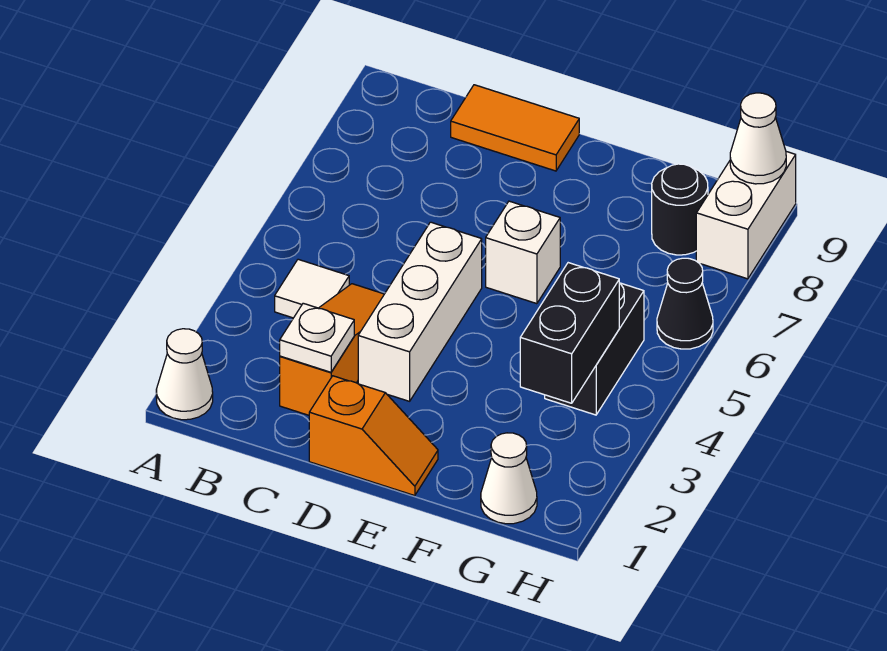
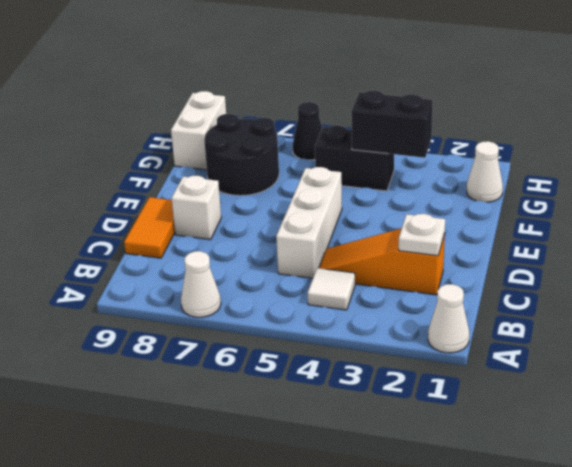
orange slope D1:E1 level 1 top D -> none
white brick D3:D5 level 1 -> white brick C5:E5 level 1
white brick E6 level 1 -> white brick D8 level 1
black round brick G8 level 1 -> black round brick F7:G8 level 1
white brick H8:H9 level 1 -> white brick G9:H9 level 1
white cone H9 level 2 -> white cone A7 level 1

